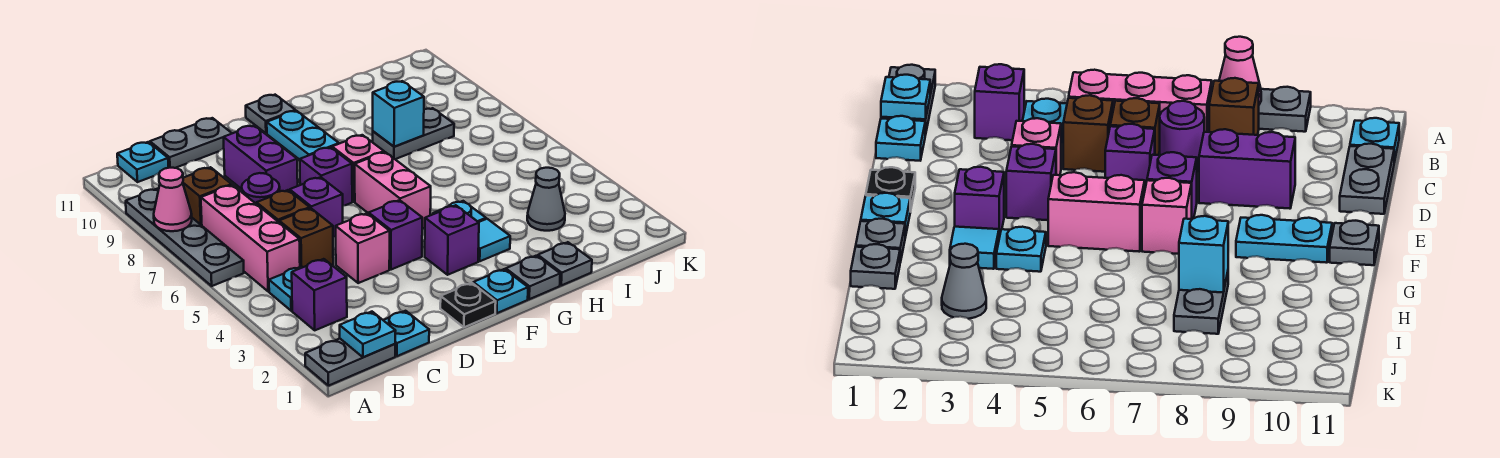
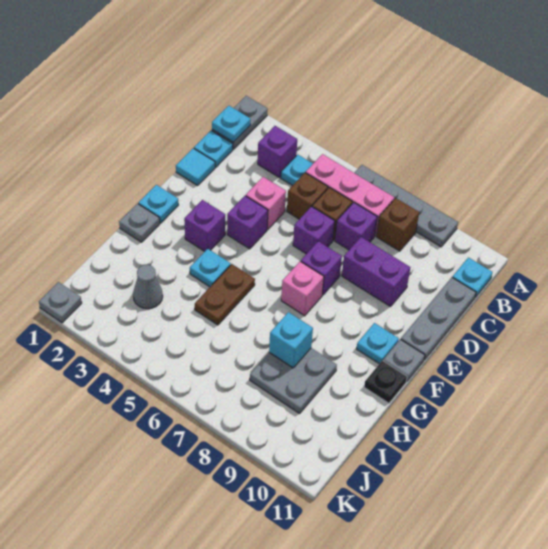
pink cone A8 level 2 -> none
purple round brick C7 level 1 -> purple brick C7 level 1
grey plate C11:D11 level 1 -> grey plate C11:E11 level 1
black plate E1 level 1 -> black plate G11 level 1
pink brick F5:F6 level 1 -> none
cyan plate F9:F10 level 1 -> cyan plate F10 level 1
cyan tile G3 level 1 -> cyan tile D1 level 1
none -> brown plate G5:H5 level 1
grey plate H1 level 1 -> grey plate K1 level 1
grey plate H8:I8 level 1 -> grey plate H8:I9 level 1

